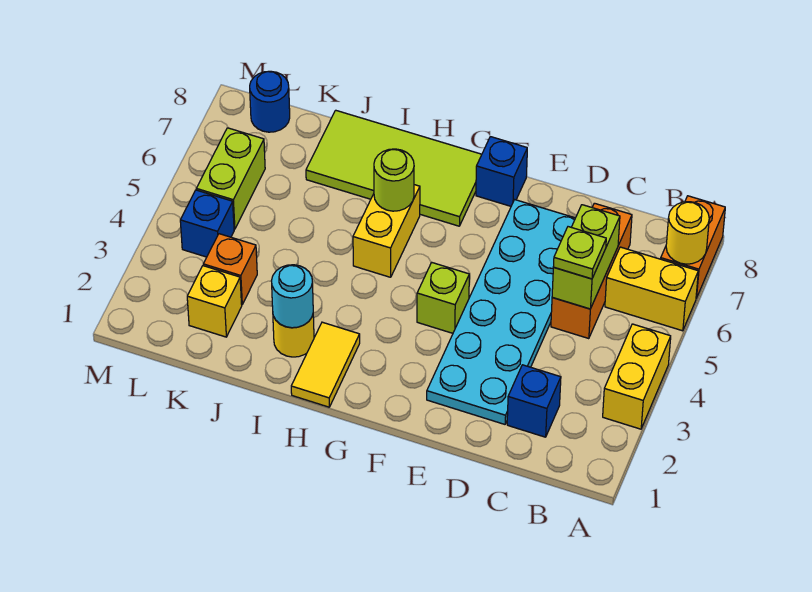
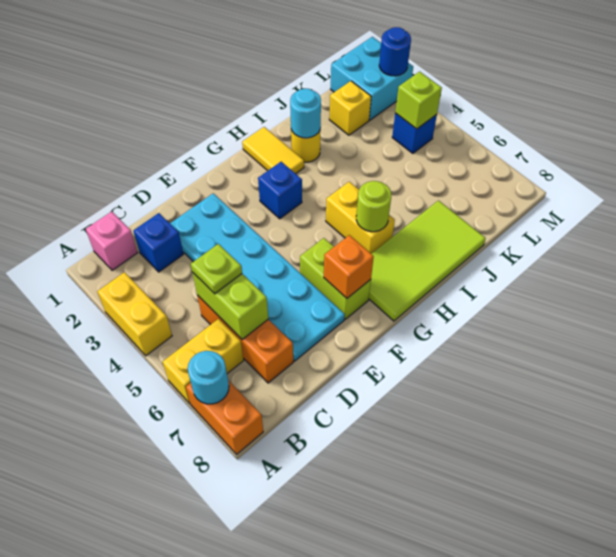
yellow round brick A7 level 2 -> cyan round brick A7 level 2
none -> pink brick B1 level 1
lime brick F4 level 1 -> lime brick L4 level 2
blue brick F8 level 1 -> blue brick G3 level 1
orange brick K3 level 1 -> orange brick F7 level 2
none -> cyan brick L1:M2 level 1
lime brick L5:L6 level 1 -> lime brick F6:F7 level 1
blue round brick L8 level 1 -> blue round brick M2 level 2

